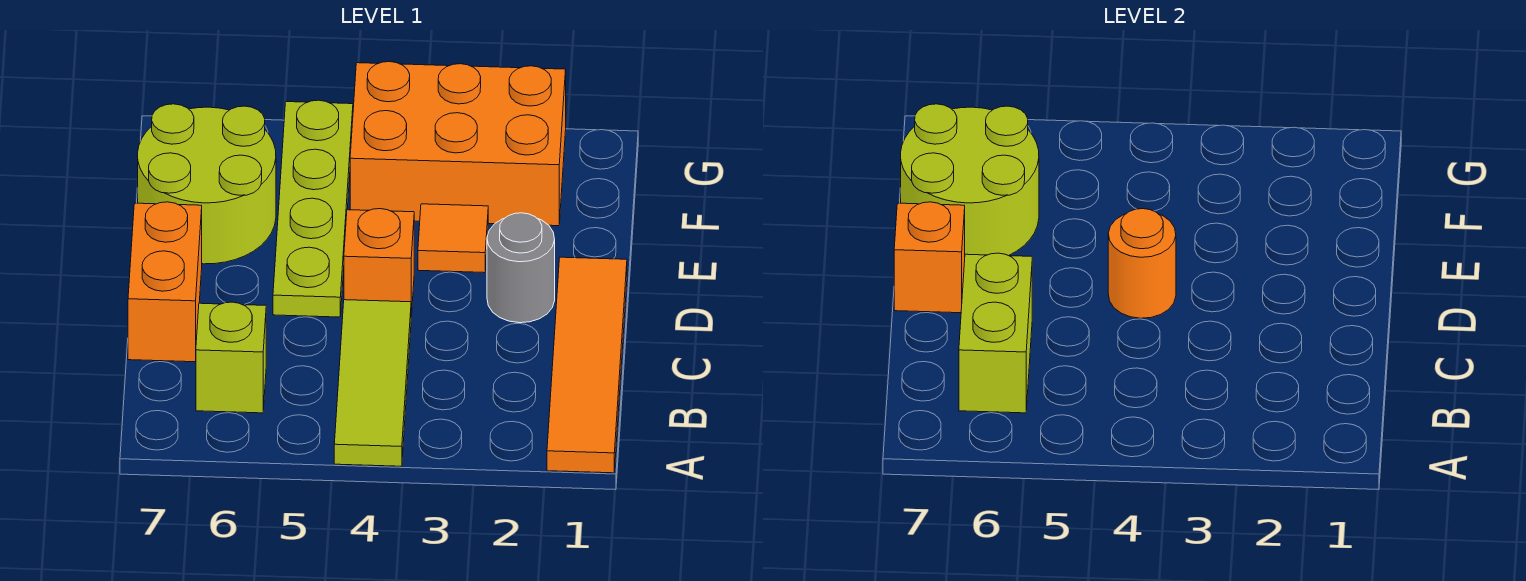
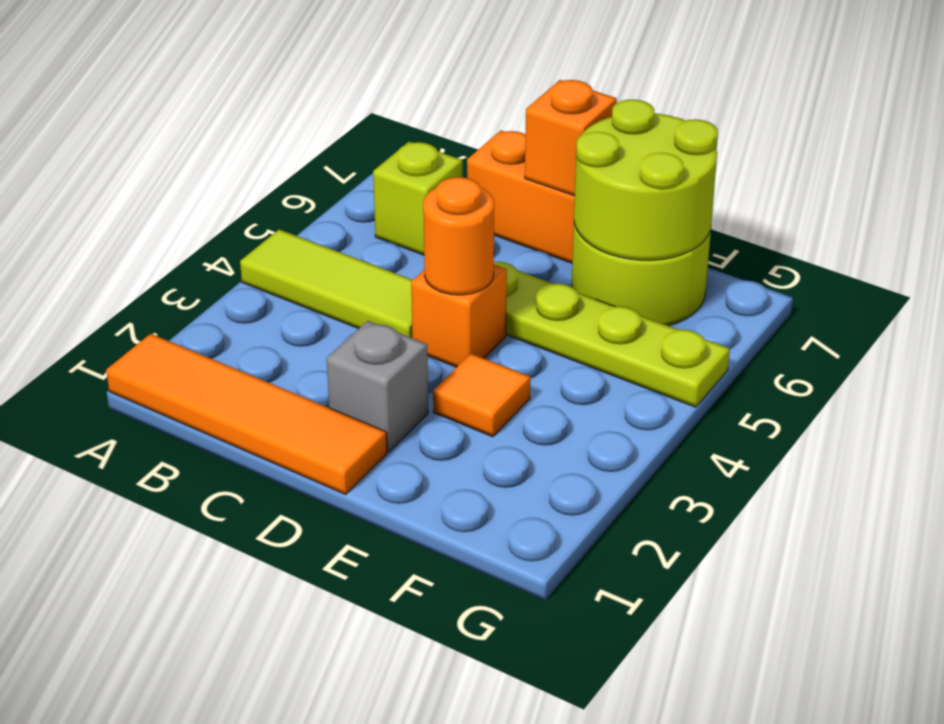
lime brick B6:C6 level 2 -> none
grey round brick D2 level 1 -> grey brick D2 level 1
orange brick F2:G4 level 1 -> none

